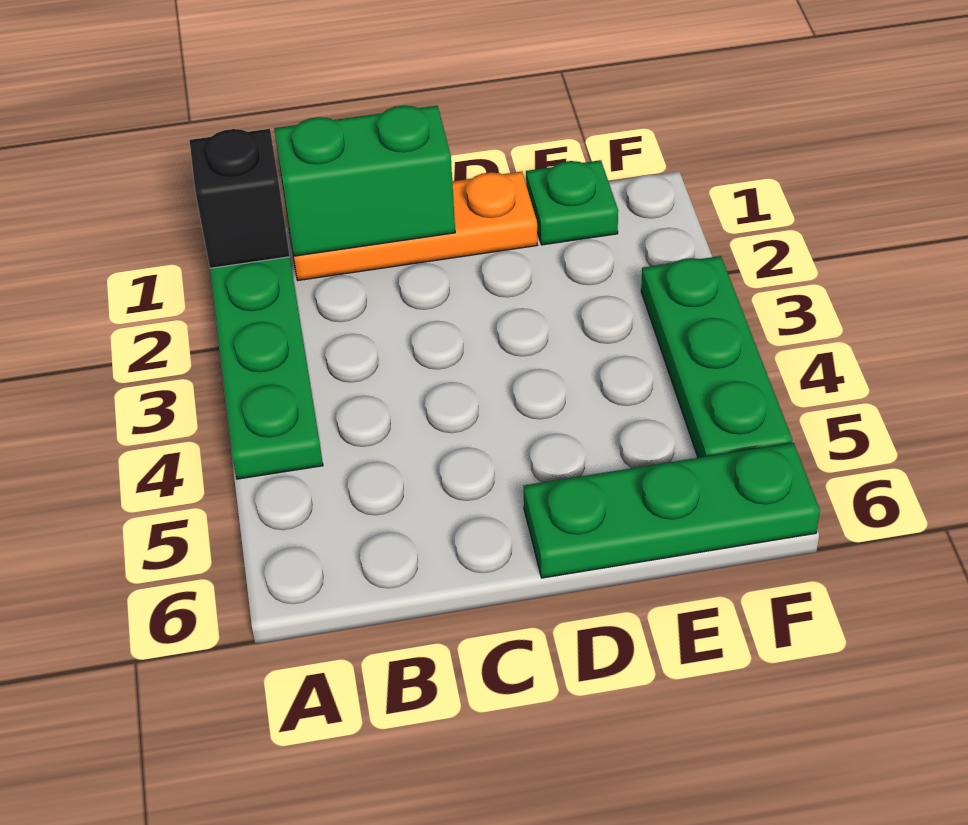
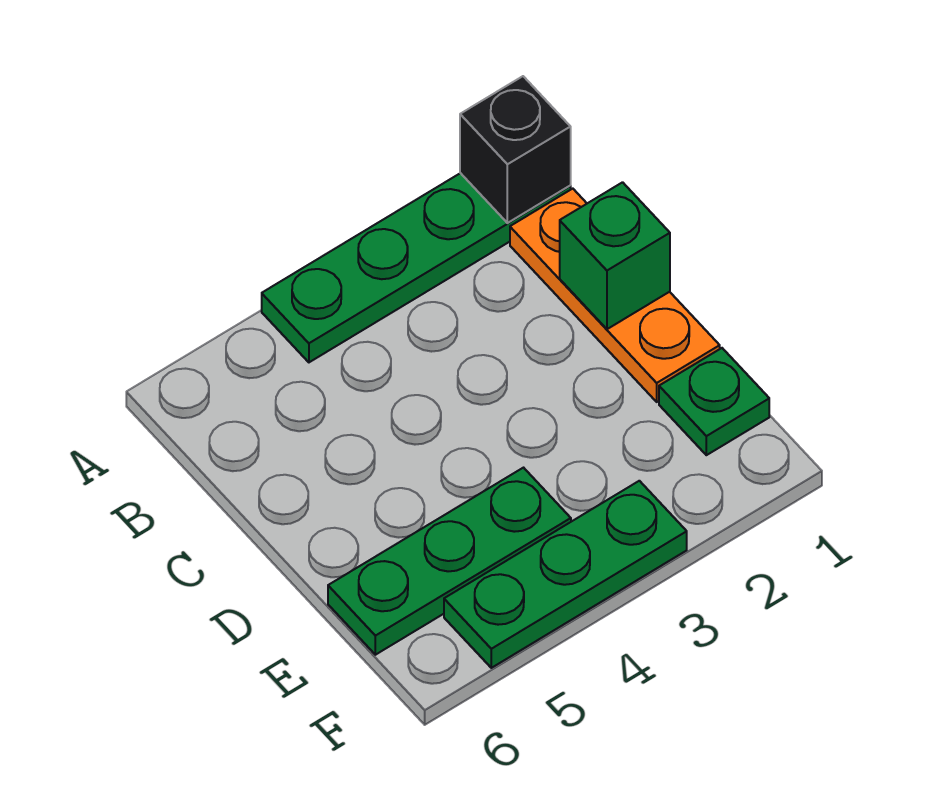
green brick B1:C1 level 2 -> green brick C1 level 2
green plate D6:F6 level 1 -> green plate E4:E6 level 1

